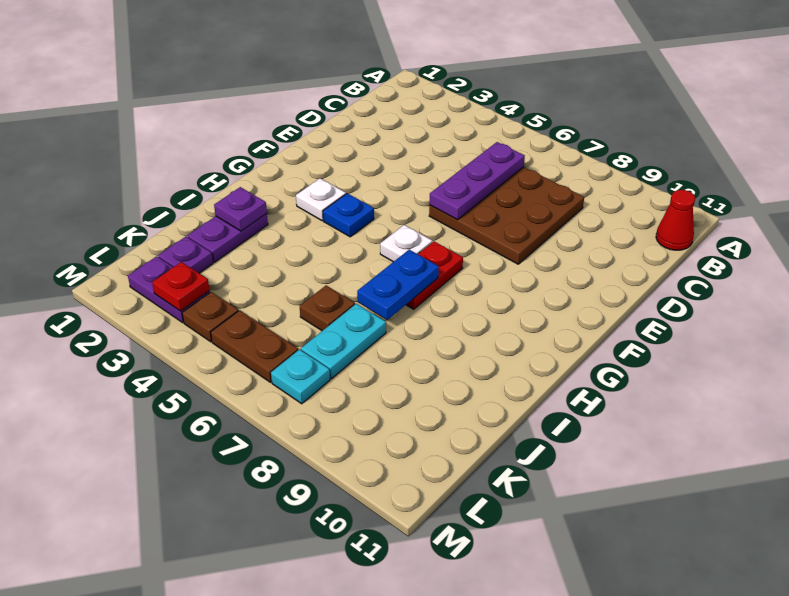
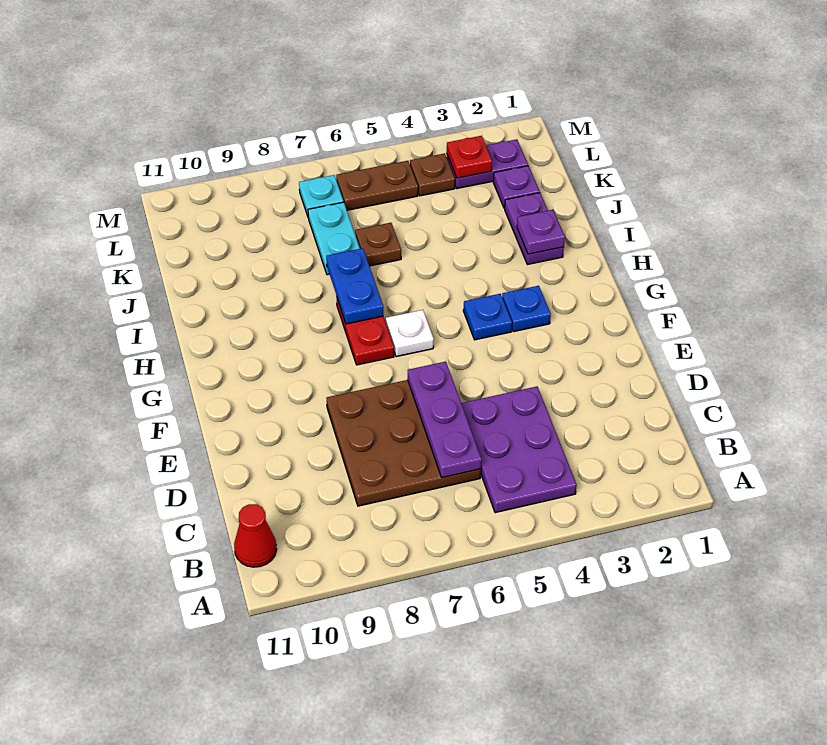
none -> purple plate B4:D5 level 1
white plate G3 level 1 -> blue plate G3 level 1

